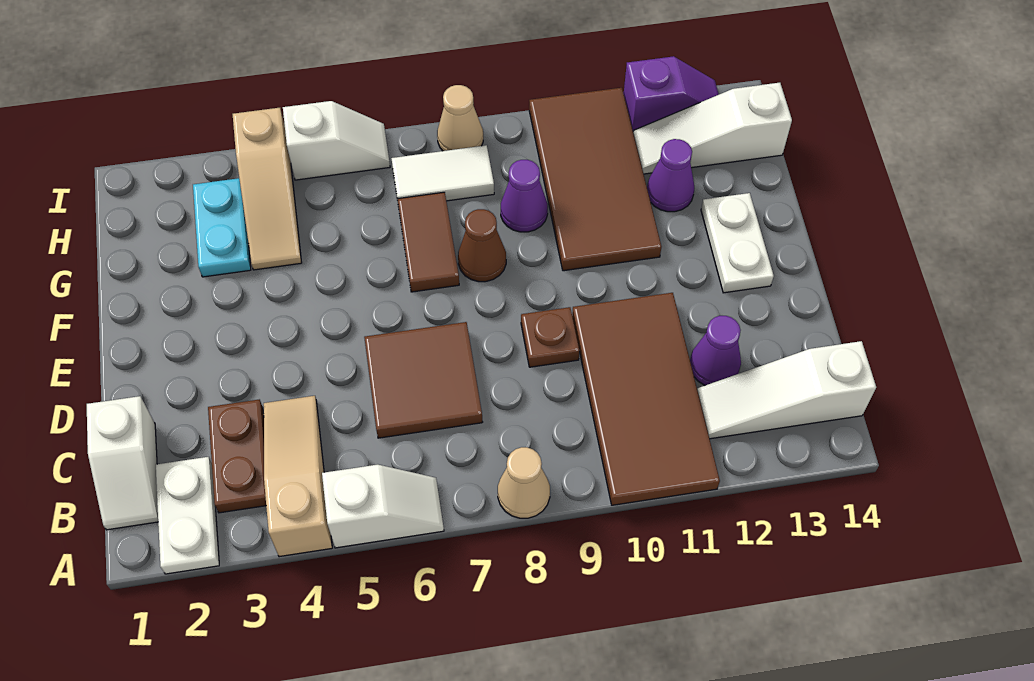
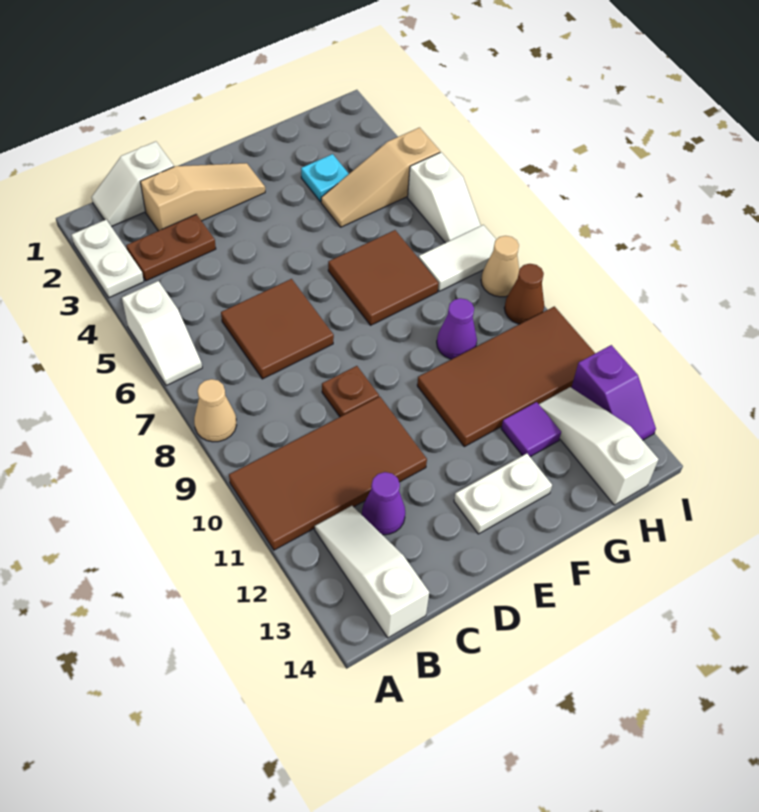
white plate A2:B2 level 1 -> white plate A2:A3 level 1
tan slope A4:C4 level 1 top A -> tan slope C2:E2 level 1 top C
brown tile F7:G7 level 1 -> brown tile F6:G7 level 1
brown cone F8 level 1 -> brown cone I9 level 1
cyan plate G3:H3 level 1 -> cyan plate G3 level 1
purple cone G12 level 1 -> purple tile G12 level 1
white tile H7:H8 level 1 -> white tile H7:I7 level 1

